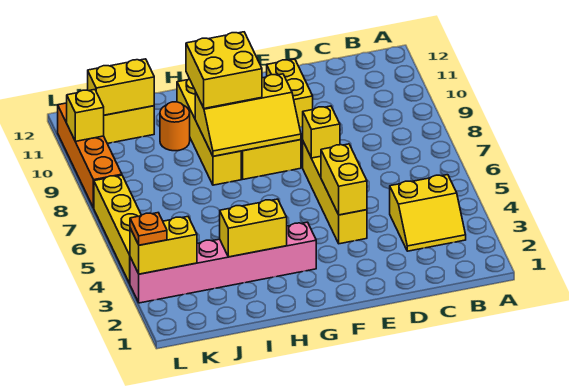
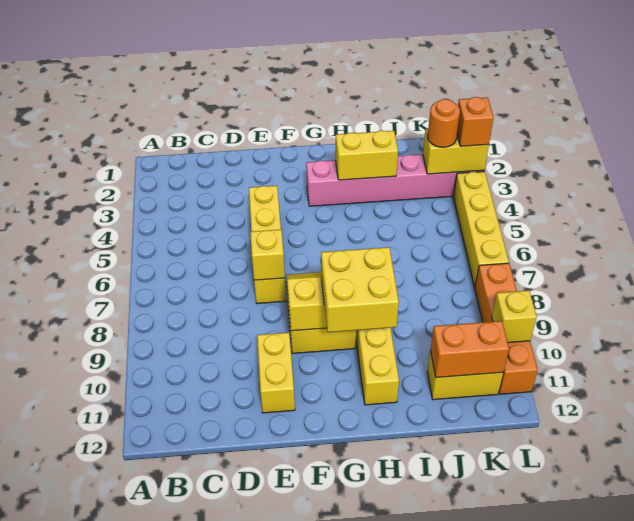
yellow slope B3:C4 level 1 top 4 -> none
yellow brick E4:E5 level 2 -> none
orange round brick I10 level 1 -> orange round brick K3 level 3
yellow brick J11:K11 level 2 -> orange brick J11:K11 level 2
orange plate L3 level 3 -> orange brick L3 level 3

